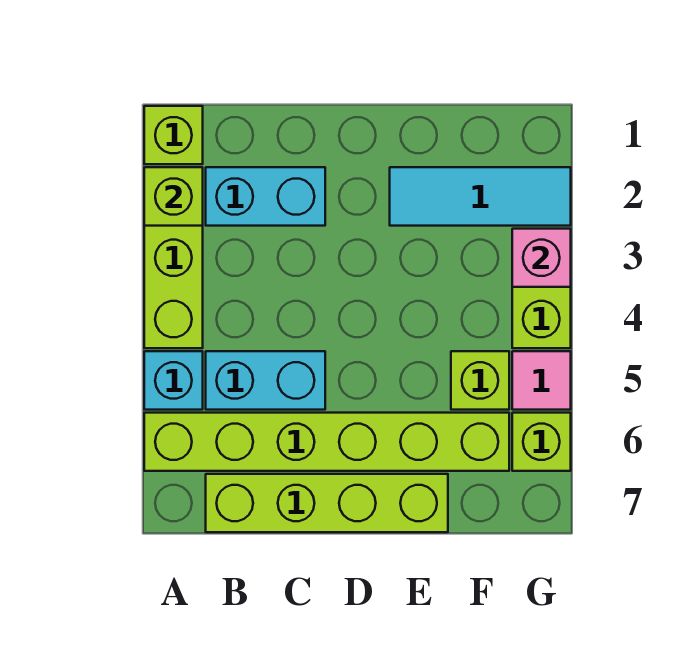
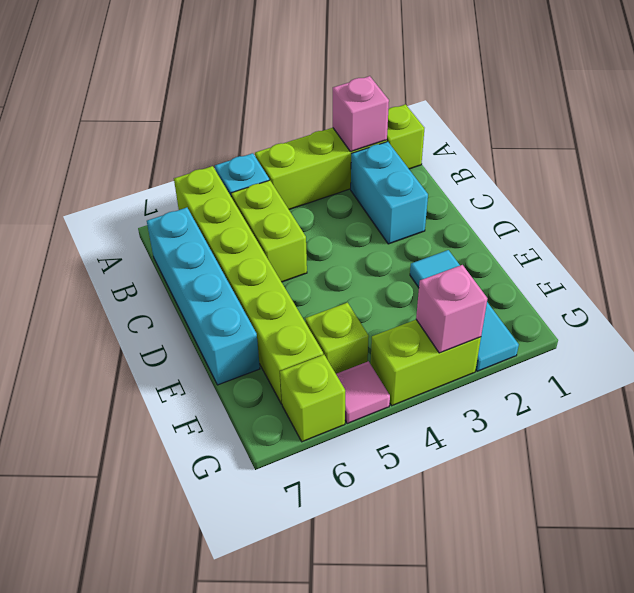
lime brick A2 level 2 -> pink brick A2 level 2
cyan brick B5:C5 level 1 -> lime brick B5:C5 level 1
lime brick B7:E7 level 1 -> cyan brick B7:E7 level 1

